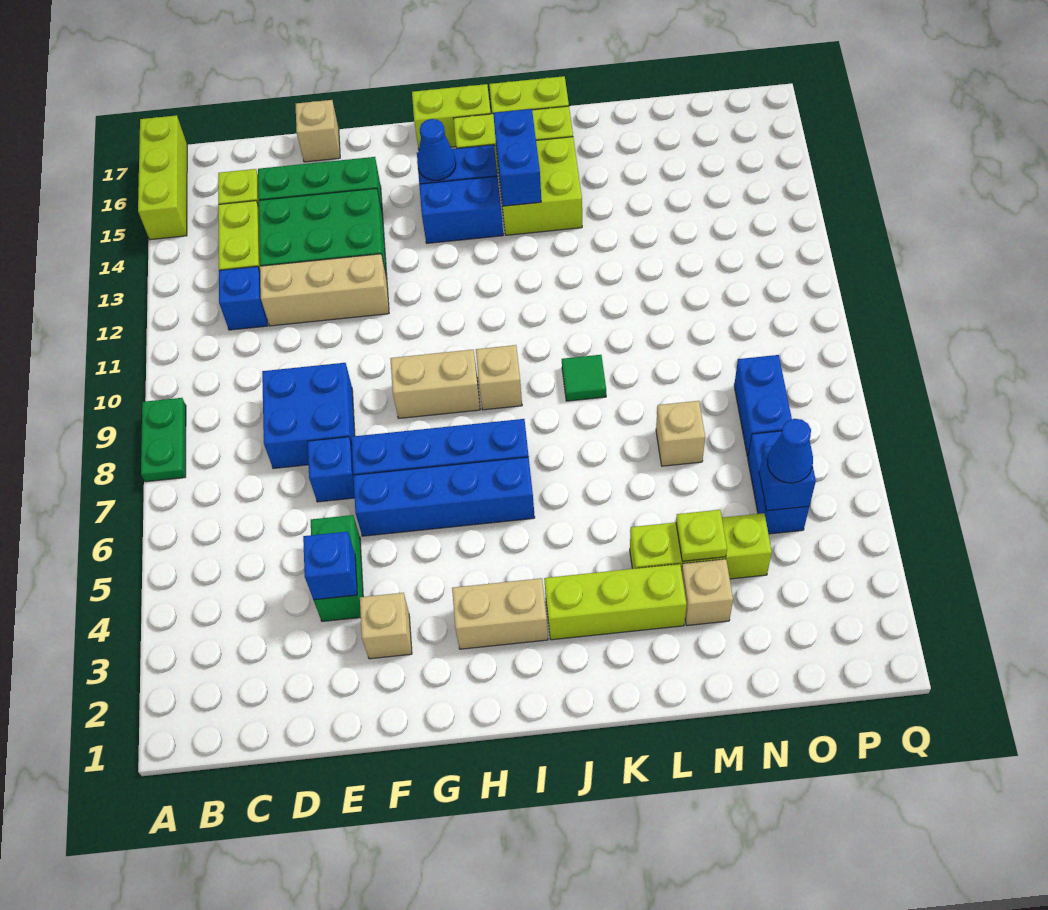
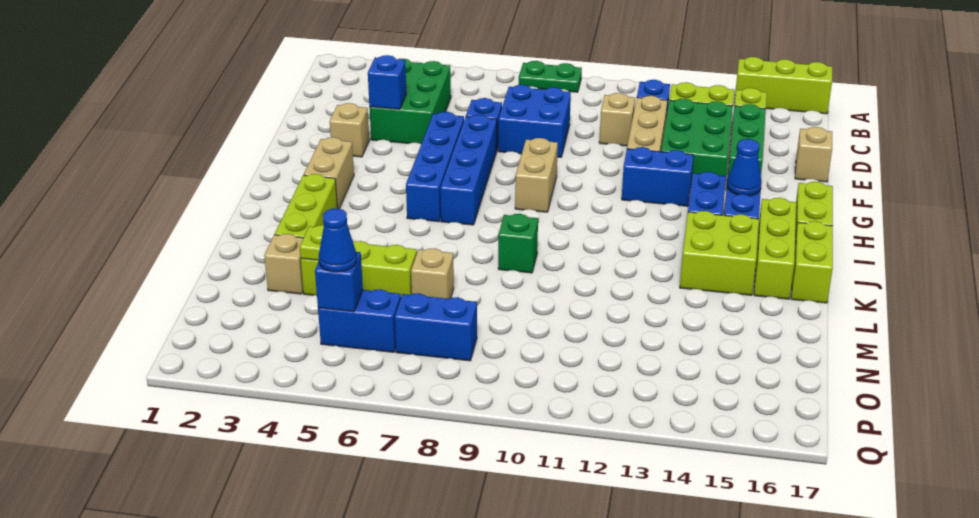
green brick E4:E5 level 1 -> green brick C4:E5 level 1
tan brick I9 level 1 -> tan brick D11 level 1
blue brick J14:J15 level 2 -> blue brick G12:G13 level 1
green tile K9 level 1 -> green brick K9 level 1
lime brick L4:N4 level 1 -> lime brick M4:M6 level 1

